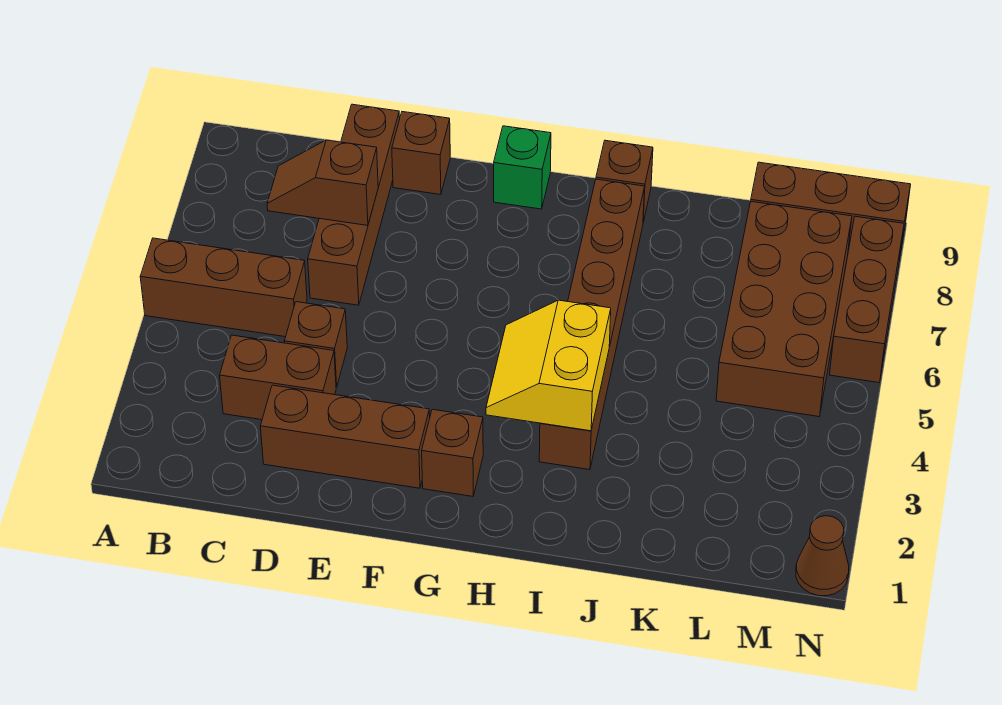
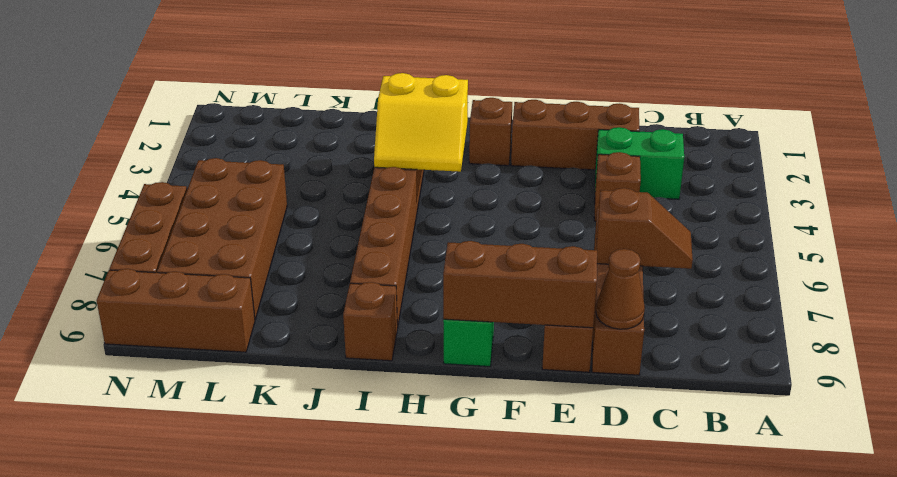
brown brick A5:C5 level 1 -> brown brick E9:G9 level 2
brown brick C3:D3 level 1 -> green brick C3:D3 level 1
yellow slope H3:I4 level 2 top I -> yellow slope H3:I4 level 2 top 3
brown cone N1 level 1 -> brown cone D9 level 2

